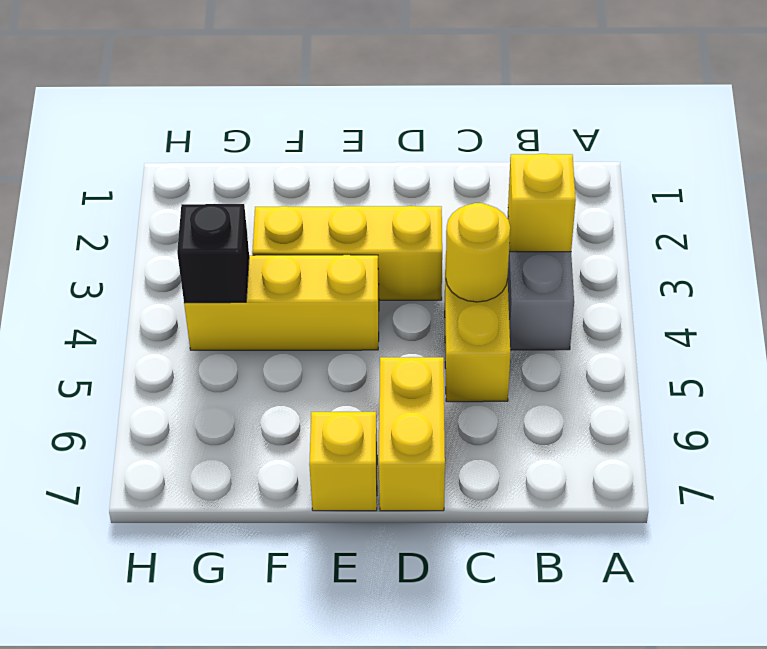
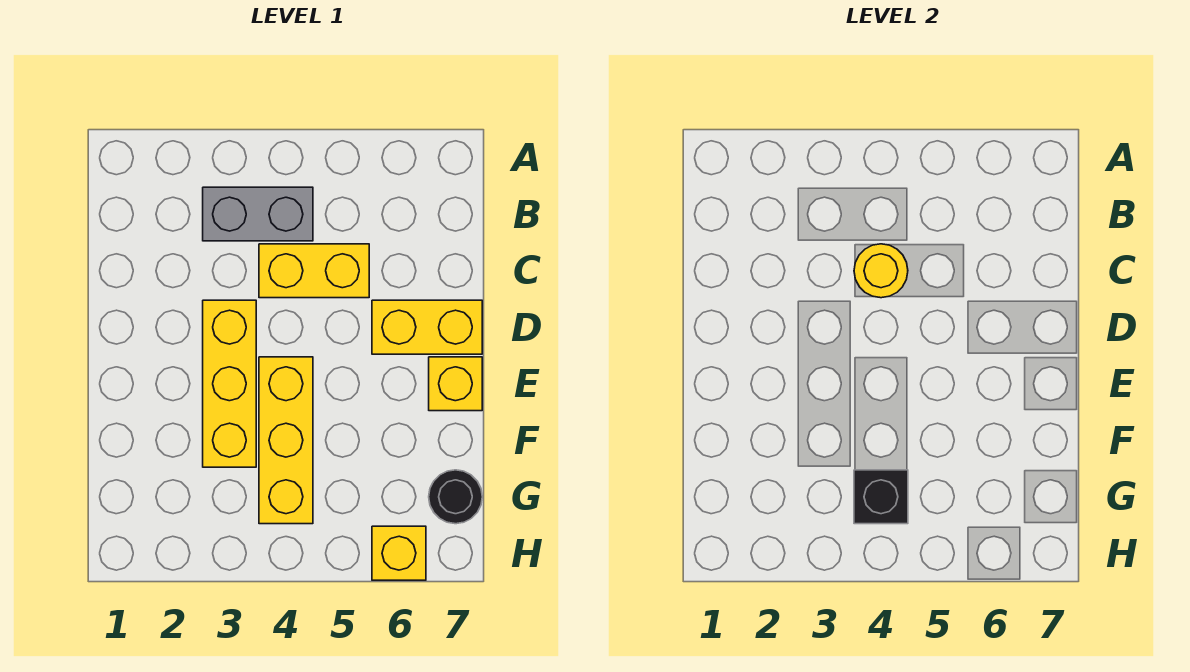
yellow brick B3 level 2 -> yellow brick H6 level 1
none -> black round brick G7 level 1

